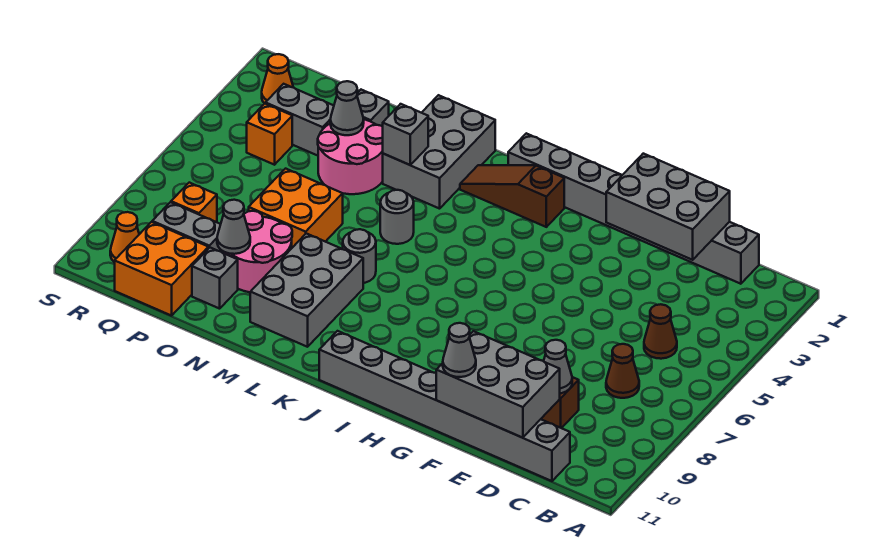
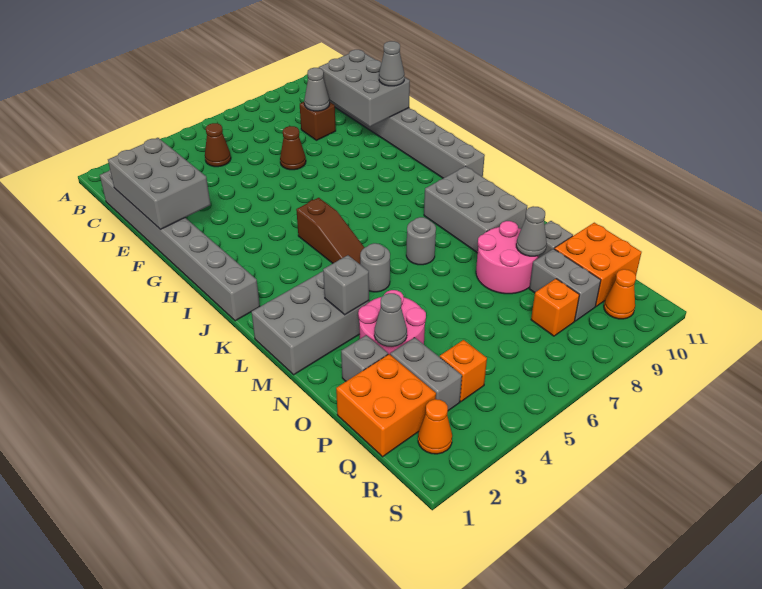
brown cone C7 level 1 -> brown cone E7 level 1
brown slope I2:K2 level 1 top I -> brown slope I5:K5 level 1 top I
grey brick L8:M10 level 1 -> grey brick K9:M10 level 1
orange brick N6:O7 level 1 -> orange brick P1:Q2 level 1

